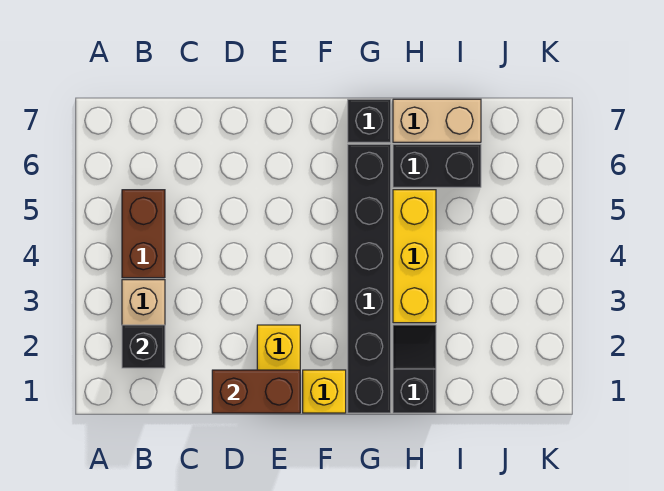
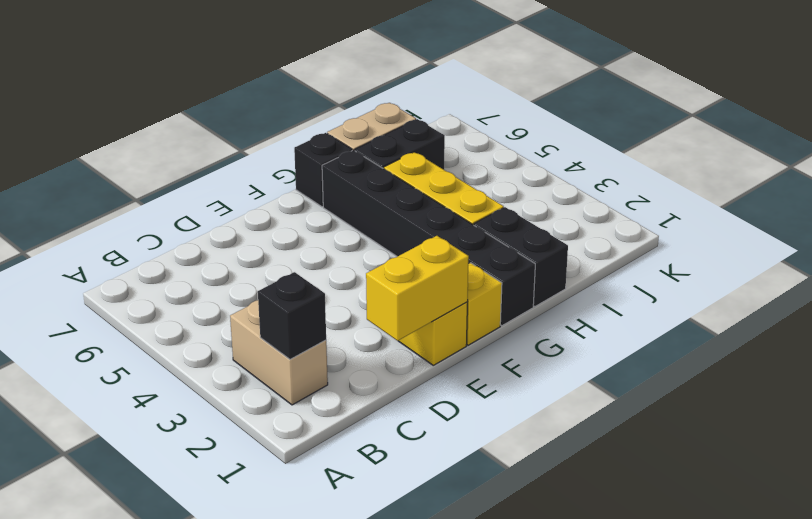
brown brick B4:B5 level 1 -> none
brown brick D1:E1 level 2 -> yellow brick D1:E1 level 2
black slope H1:H2 level 1 top 1 -> black brick H1:H2 level 1

